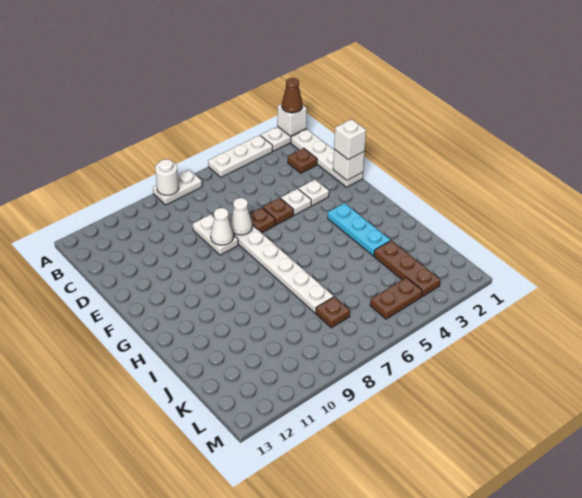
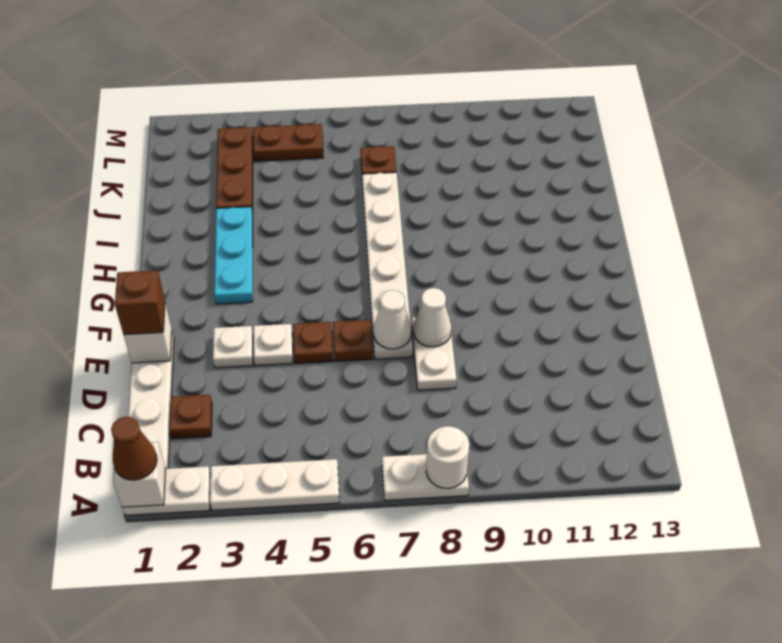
white brick E1 level 3 -> brown brick E1 level 3

